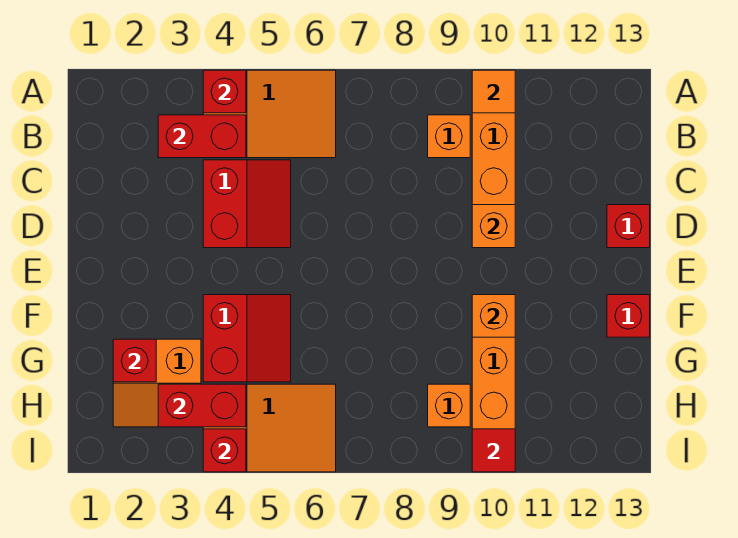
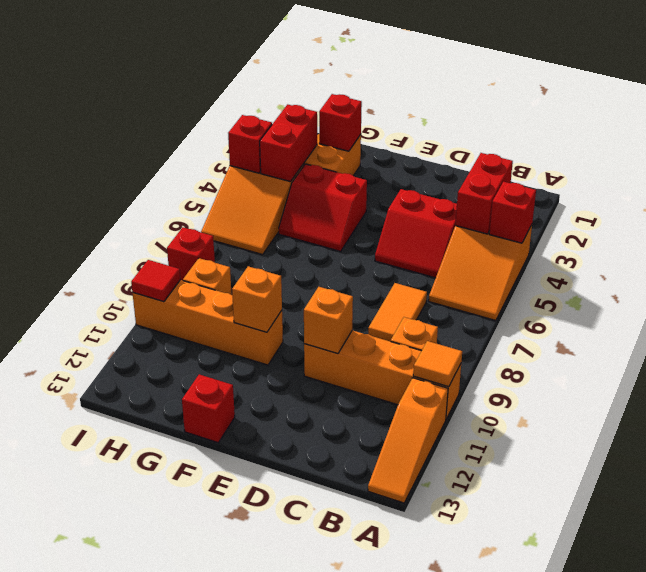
none -> orange slope A11:A13 level 1 top 11
none -> orange tile C7:C8 level 1
red brick D13 level 1 -> red brick I8 level 1

